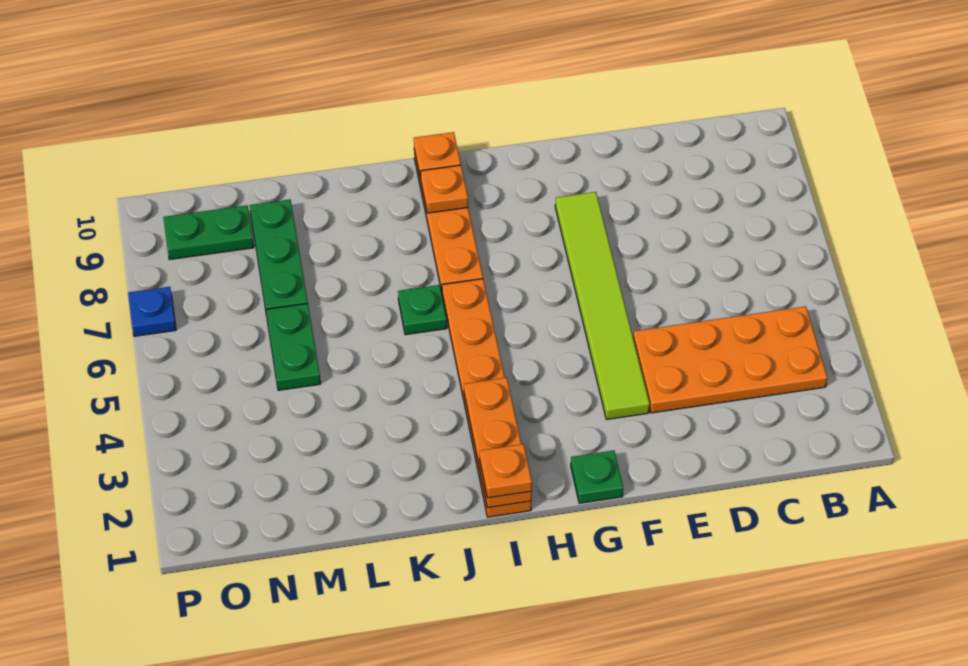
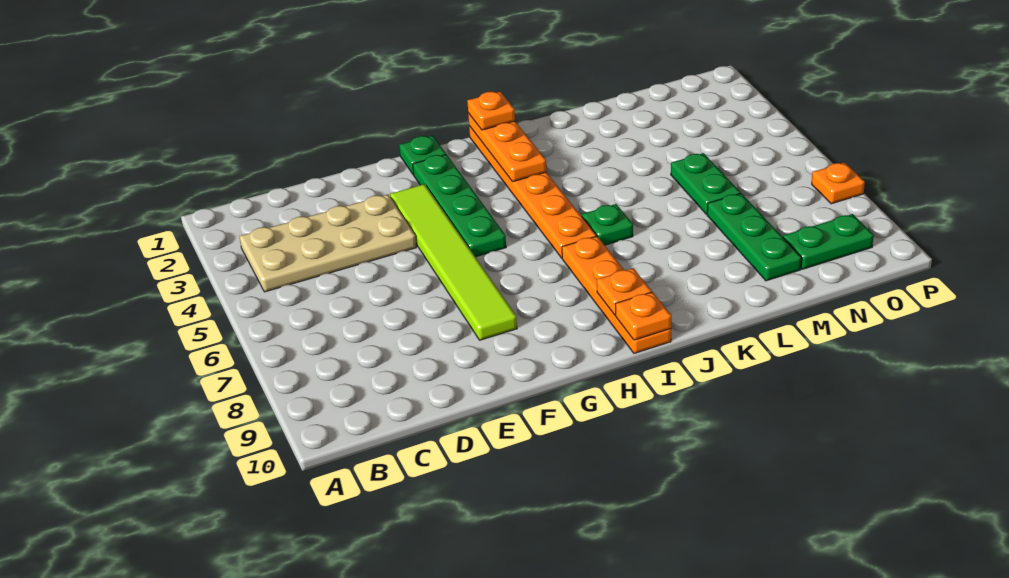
orange plate B3:E4 level 1 -> tan plate B3:E4 level 1
none -> green plate G2:G5 level 1
blue plate P7 level 1 -> orange plate P7 level 1

